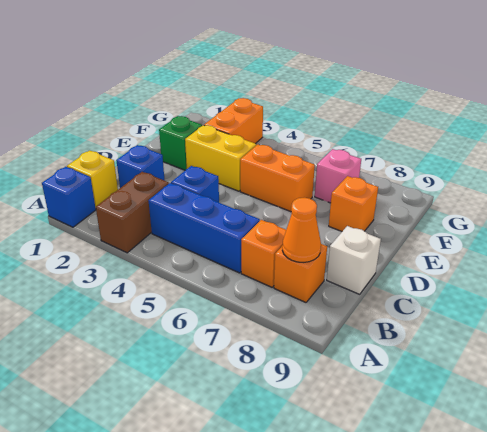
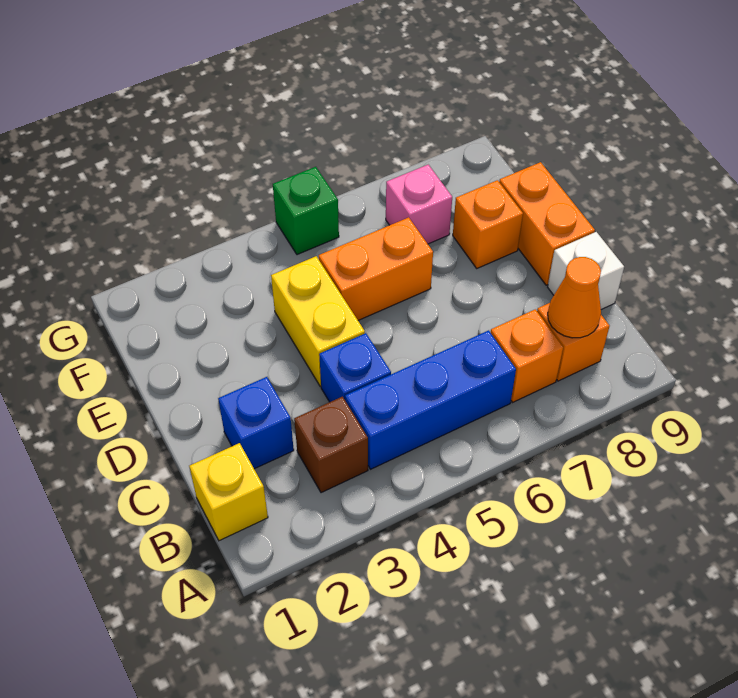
blue brick A1 level 1 -> none
brown brick A3:B3 level 1 -> brown brick B3 level 1
green brick E2 level 1 -> green brick G5 level 1
yellow brick E3:E4 level 1 -> yellow brick D4:E4 level 1
orange brick F3:G3 level 1 -> orange brick D9:E9 level 1

